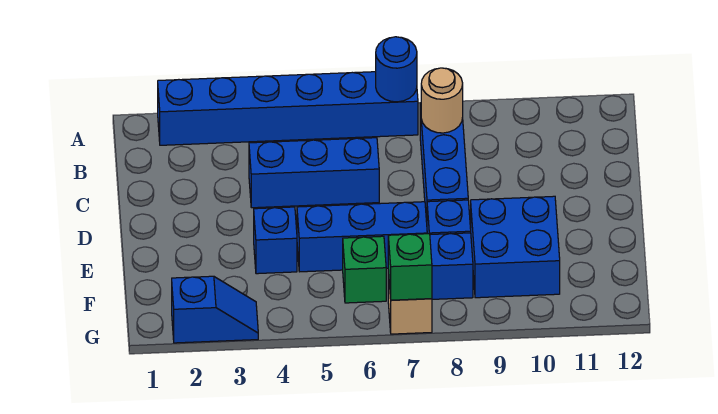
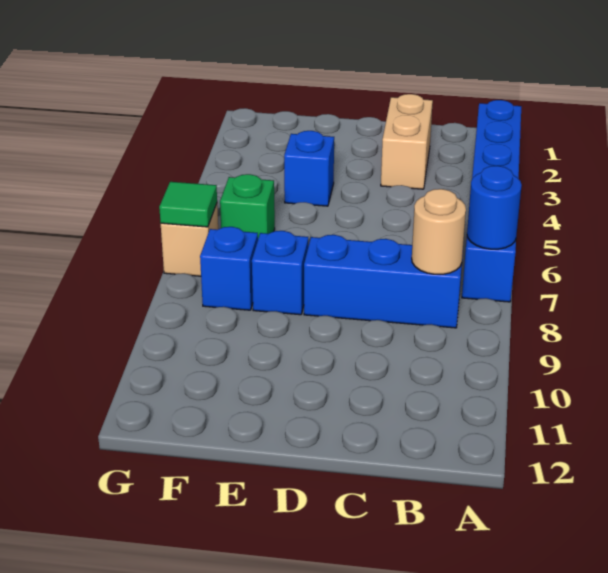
none -> tan brick C2:C3 level 1
blue brick C4:C6 level 1 -> none
blue brick E5:E7 level 1 -> none
blue brick E9:F10 level 1 -> none
blue slope G2:G3 level 1 top 2 -> none
green brick G7 level 2 -> green tile G7 level 2

